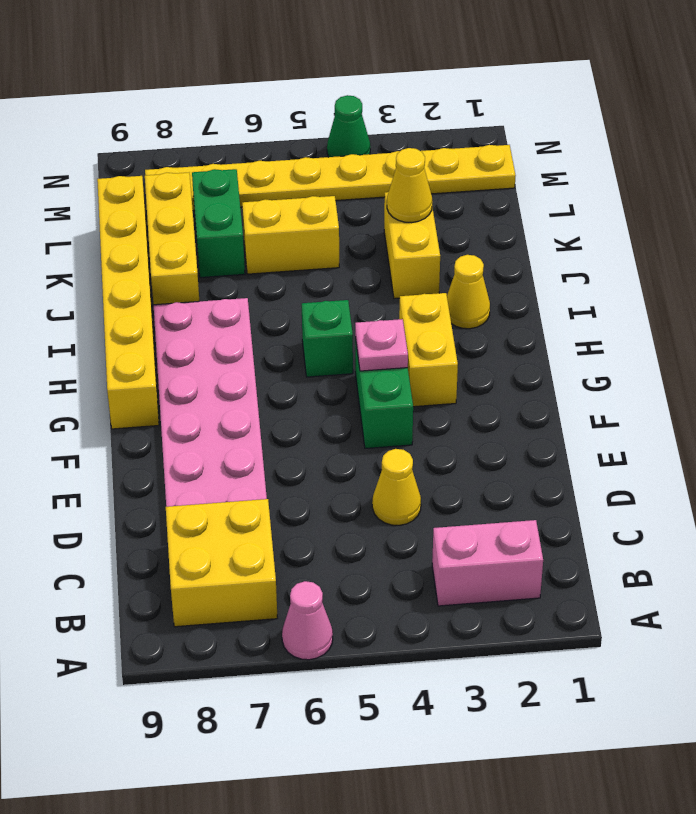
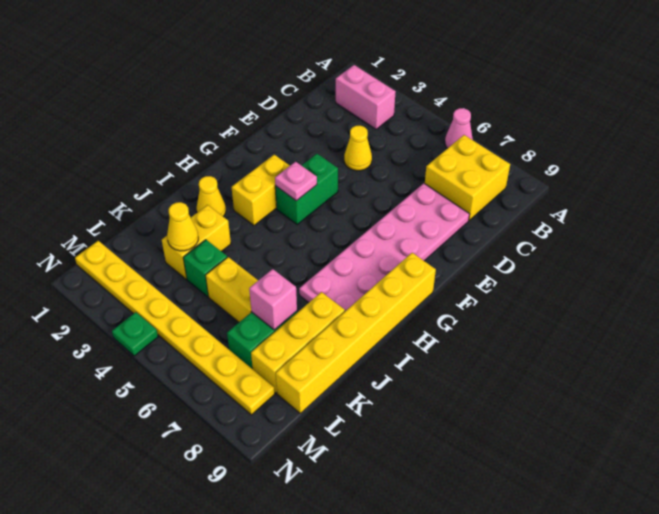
green brick H5 level 1 -> green brick K4 level 1
none -> pink brick K7 level 2
green cone N4 level 1 -> green plate N4 level 1

